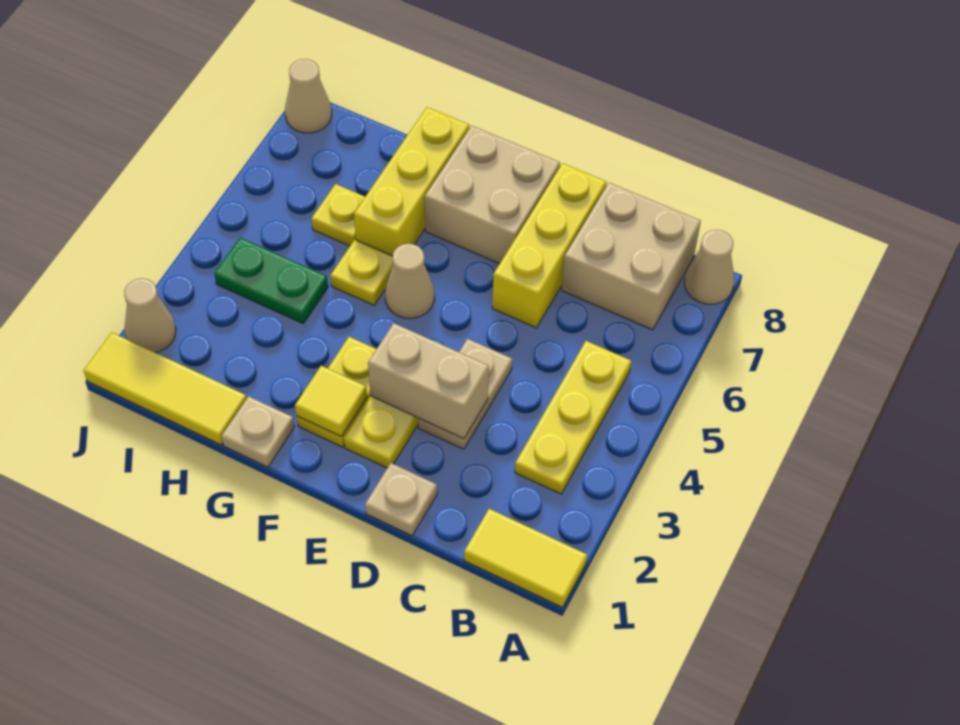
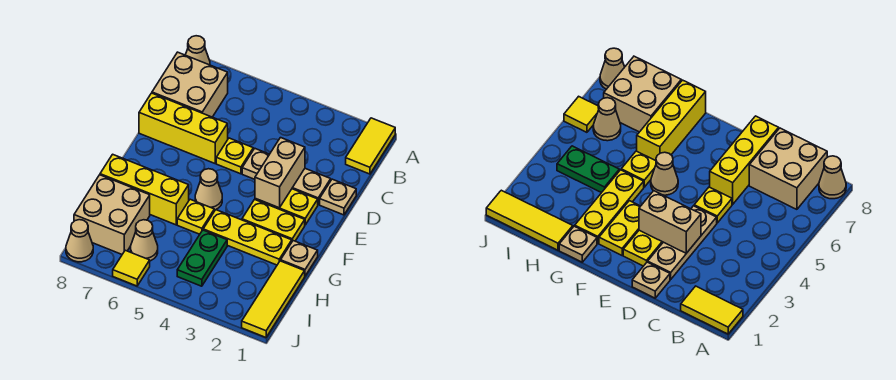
yellow plate B3:B5 level 1 -> yellow plate G2:G4 level 1
tan plate D3:D4 level 1 -> tan plate D2:D4 level 1
tan brick E7:F8 level 1 -> tan brick H7:I8 level 1
yellow tile F2 level 2 -> yellow tile J6 level 1
yellow plate H6 level 1 -> yellow plate D5 level 1
tan cone J2 level 1 -> tan cone I6 level 1

